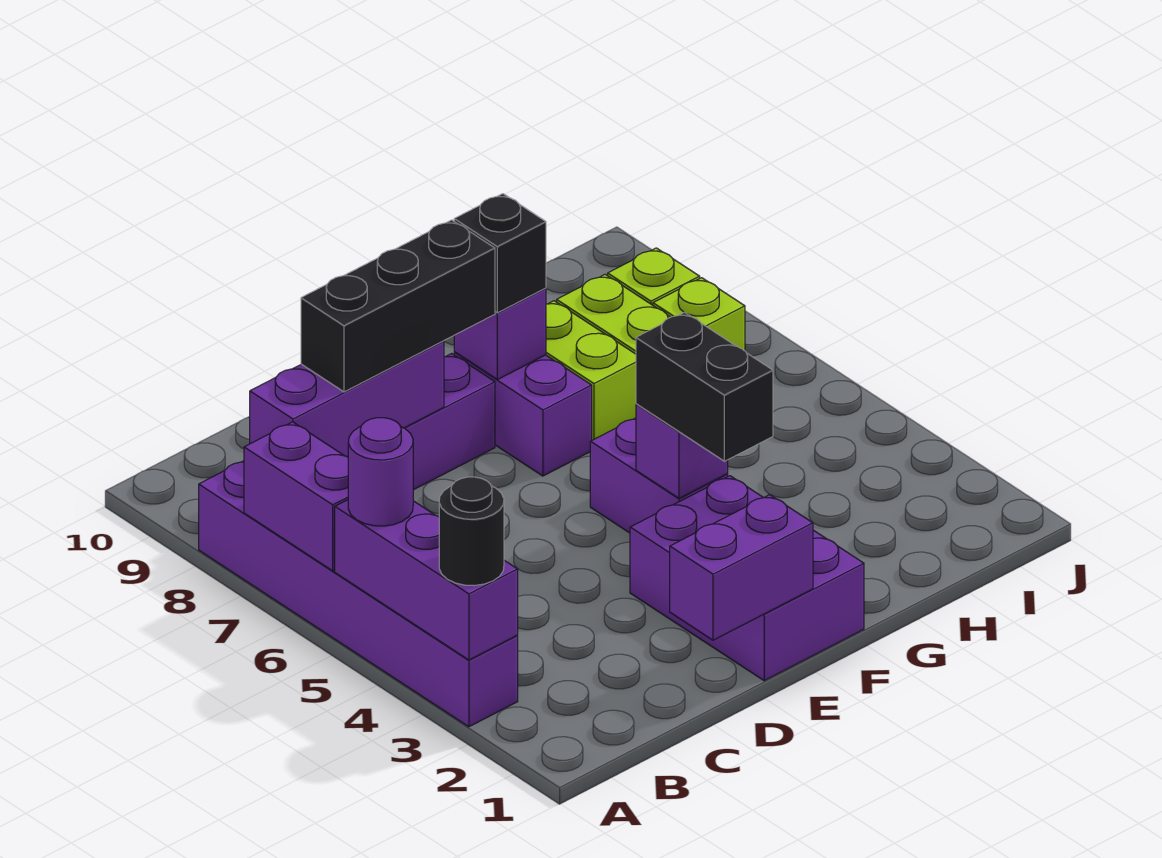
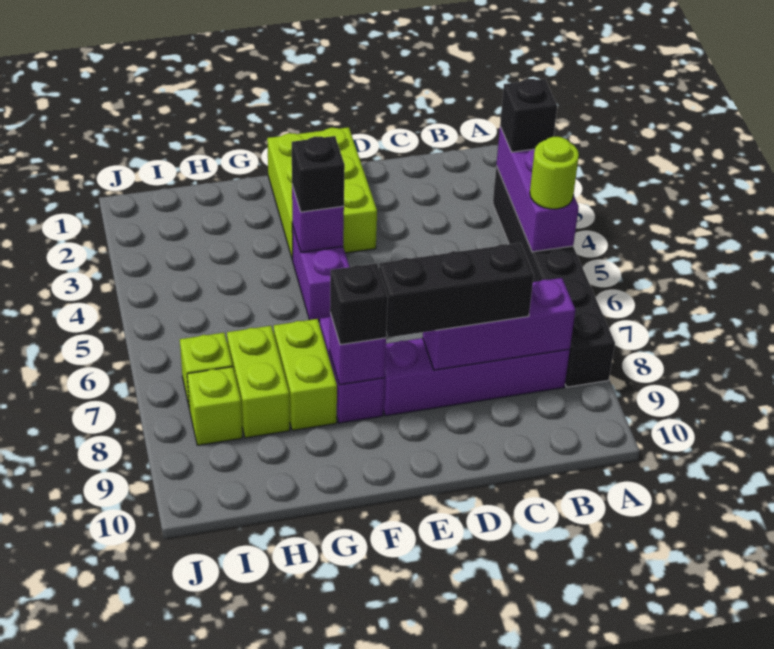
purple brick A3:A8 level 1 -> black brick A3:A8 level 1
black round brick A3 level 3 -> black brick A3 level 3
purple round brick A5 level 3 -> lime round brick A5 level 3
purple brick A6:A7 level 2 -> none
purple brick D1:E1 level 2 -> none
purple brick E1:F3 level 1 -> lime brick E1:F3 level 1
black brick F3:F4 level 3 -> black brick F4 level 3

